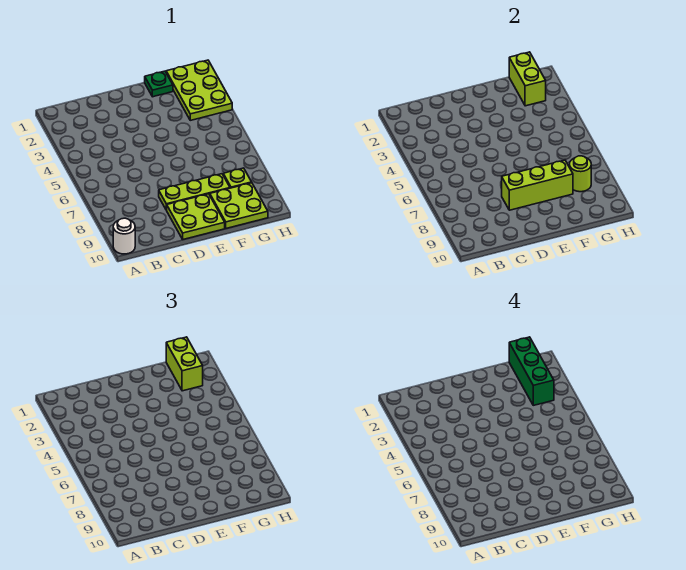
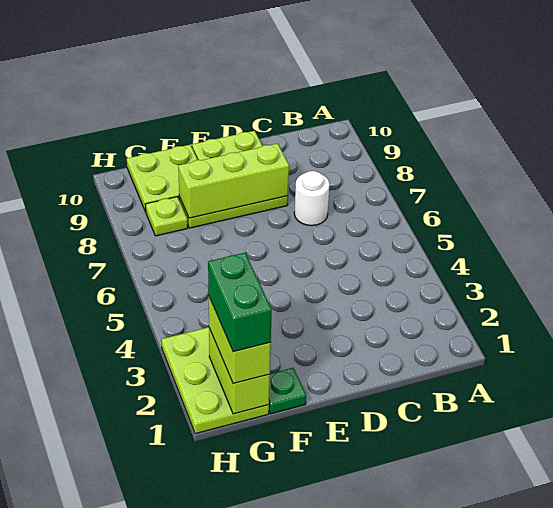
white round brick A10 level 1 -> white round brick C7 level 1
green brick G1:G3 level 4 -> green brick G1:G2 level 4
lime round brick G8 level 2 -> none

